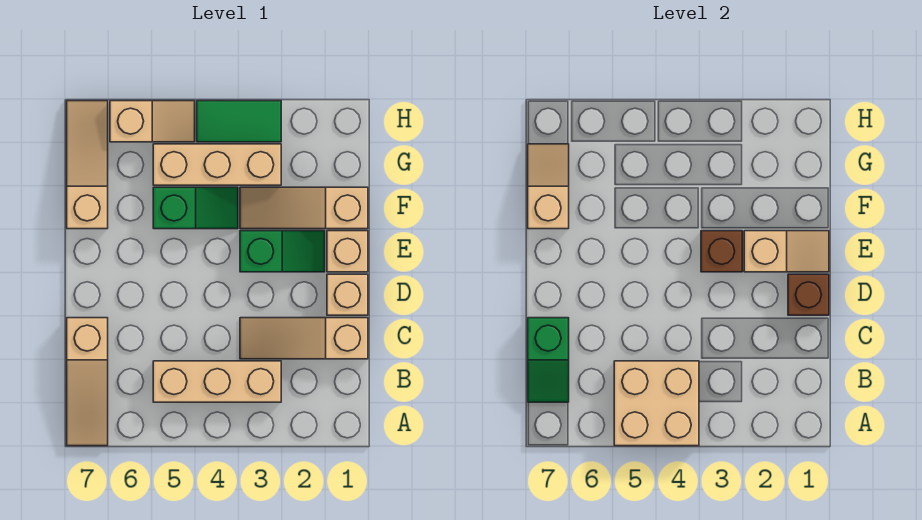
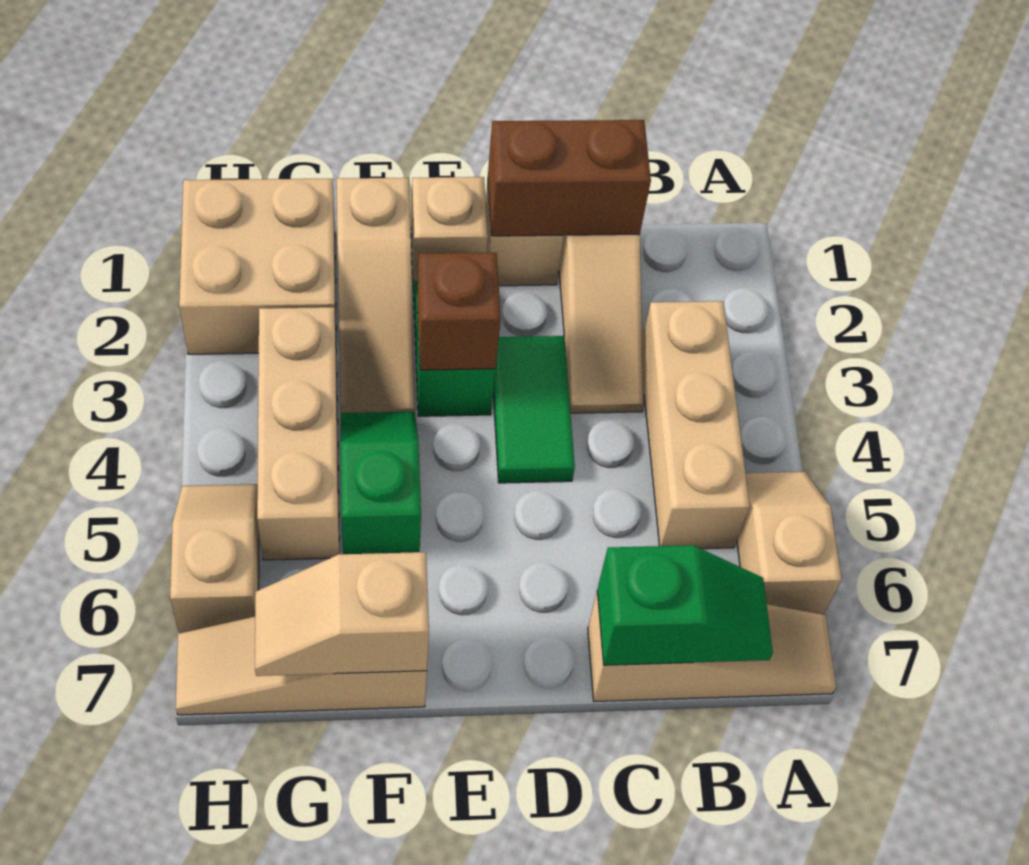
tan brick A4:B5 level 2 -> tan brick G1:H2 level 1
brown brick D1 level 2 -> brown brick C1:D1 level 2
tan slope E1:E2 level 2 top 2 -> tan slope A5:A6 level 1 top 6
green tile H3:H4 level 1 -> green tile D3:D4 level 1

